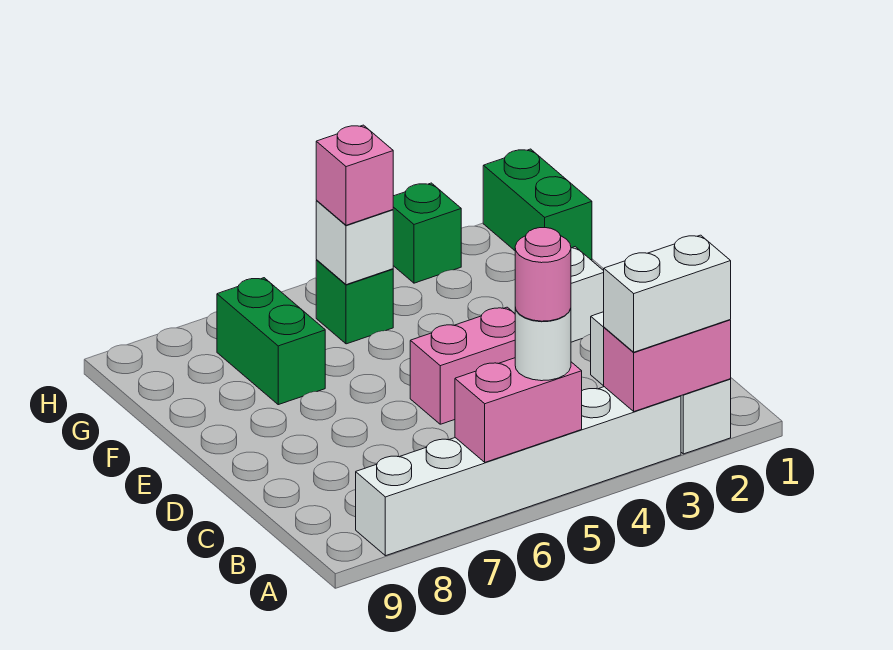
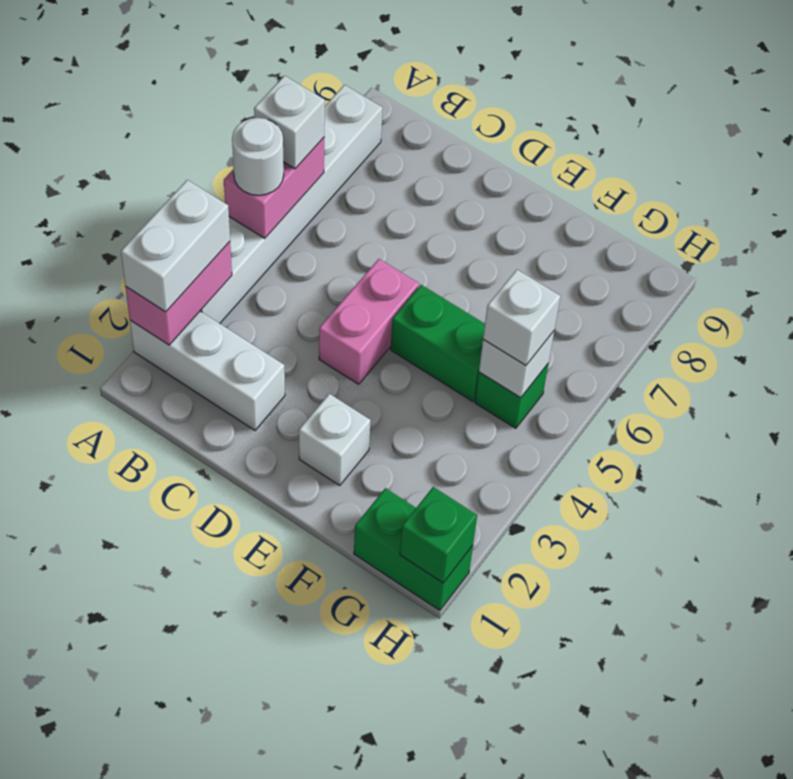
pink round brick A5 level 4 -> none
none -> white brick A6 level 3
green brick F7:G7 level 1 -> green brick E5:F5 level 1
pink brick G5 level 3 -> white brick G5 level 3
green brick H3 level 1 -> green brick H1 level 2

